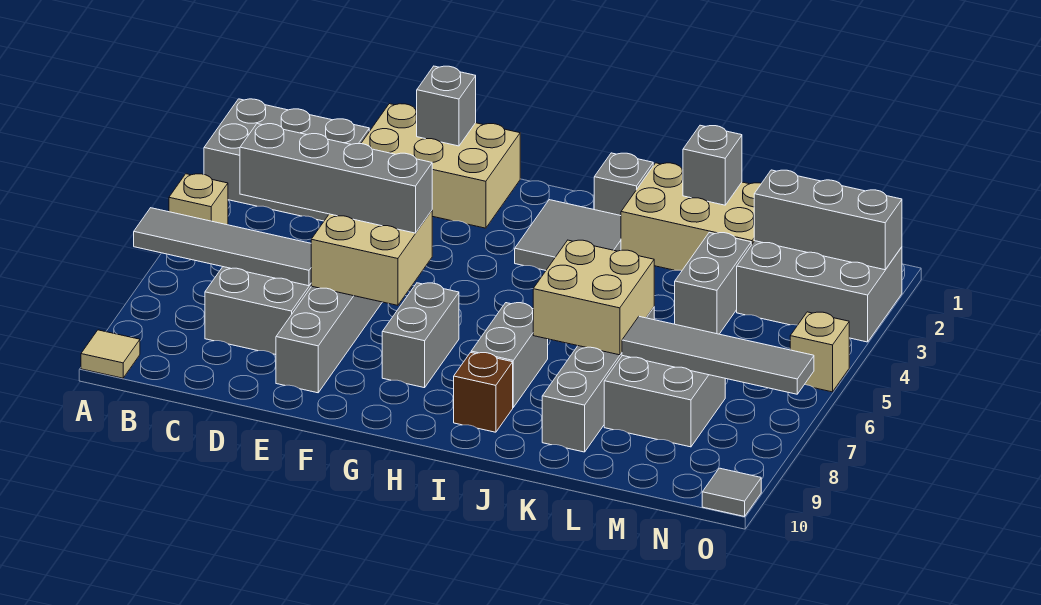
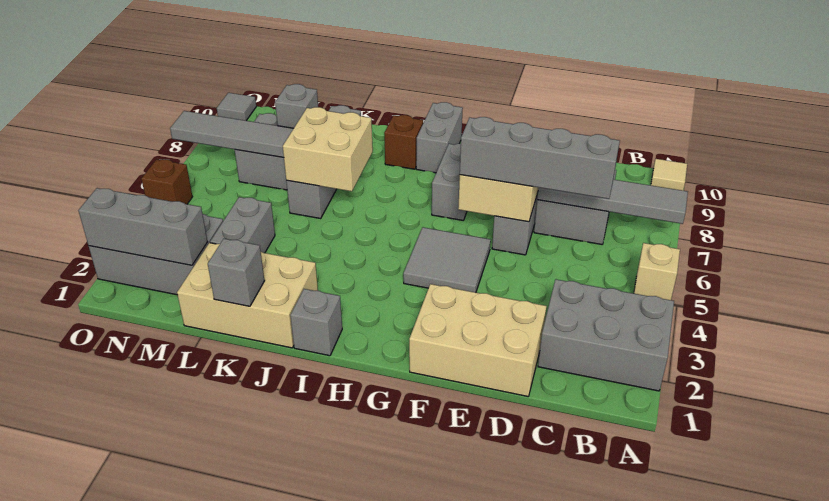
grey brick E1 level 2 -> grey brick L8 level 2
grey tile H2:I3 level 1 -> grey tile F4:G5 level 1
grey brick I7:I8 level 1 -> grey brick H9:H10 level 1
tan brick O5 level 1 -> brown brick O5 level 1

